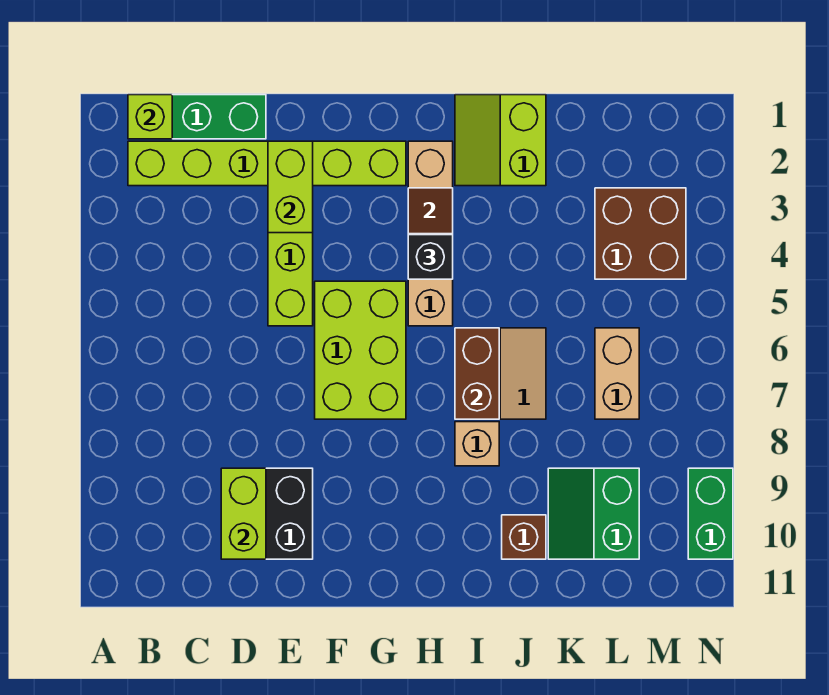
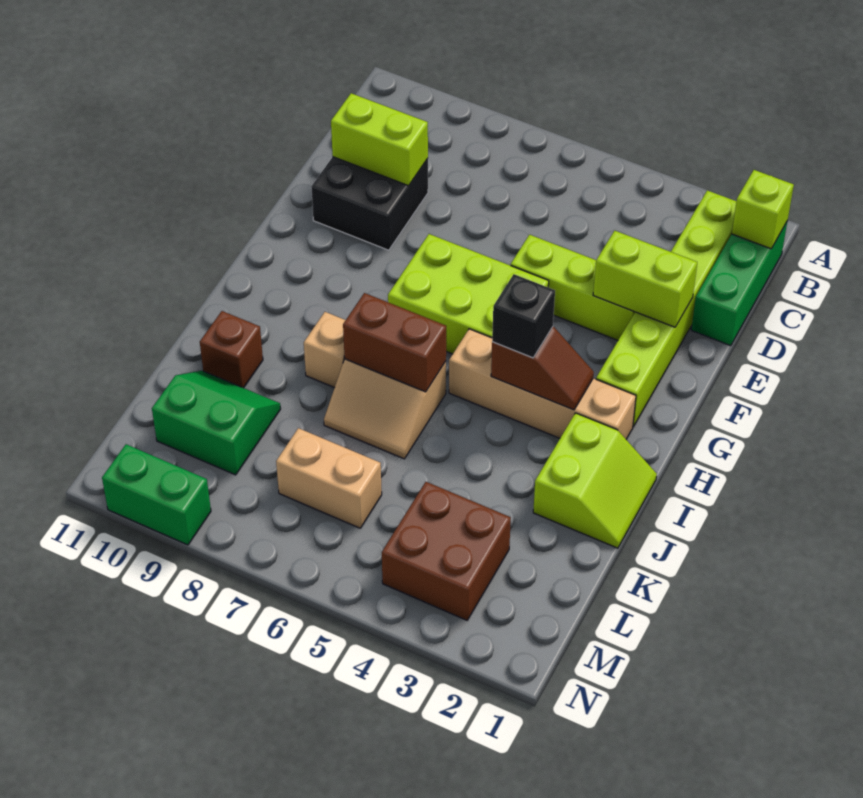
lime slope I1:J2 level 1 top J -> lime slope I1:J2 level 1 top 2

